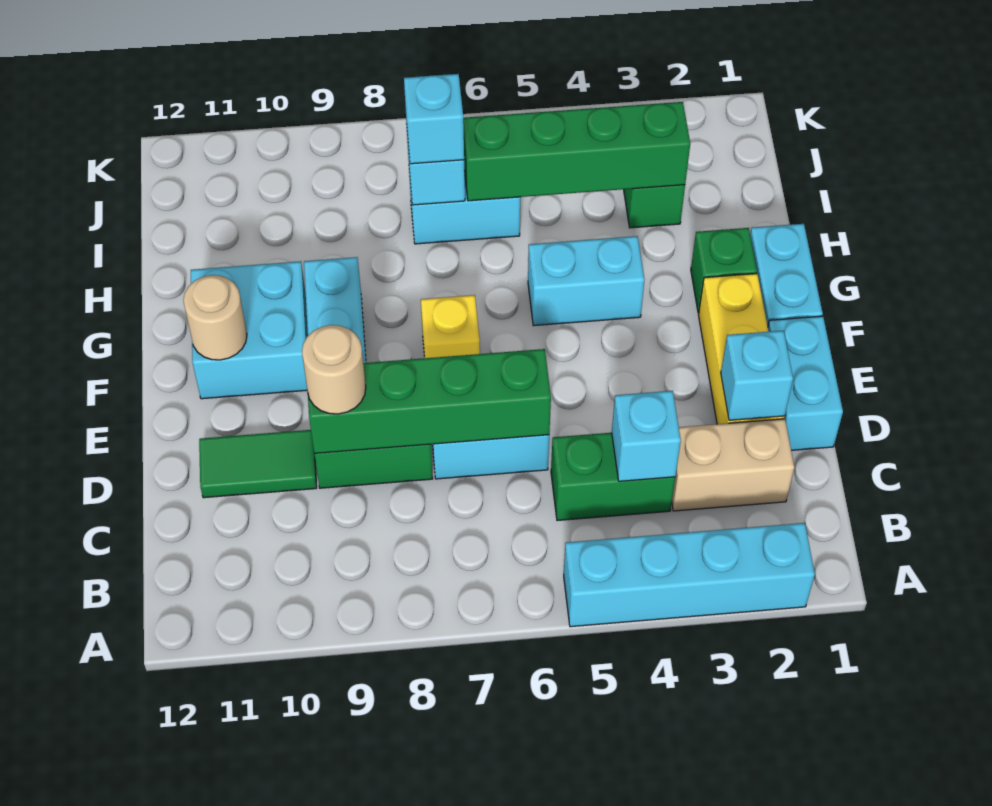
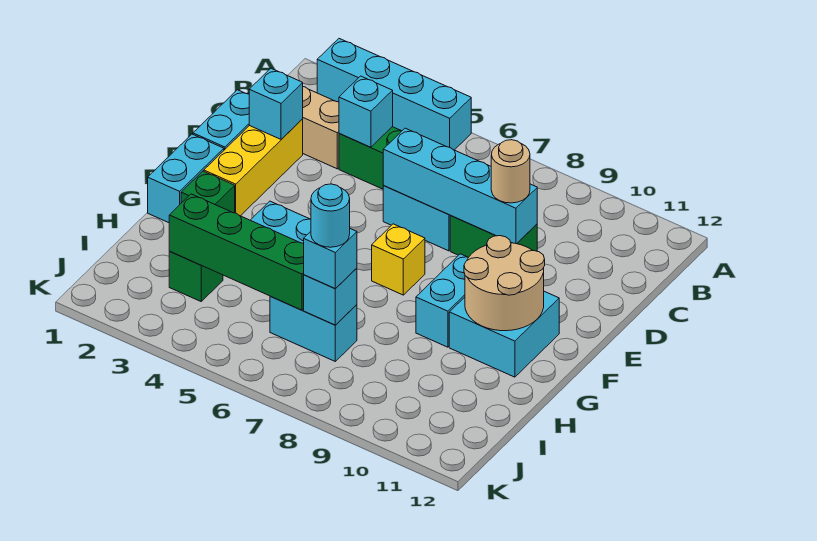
green brick D6:D9 level 2 -> cyan brick D6:D9 level 2
green tile D10:D11 level 1 -> none
tan round brick F11 level 2 -> tan round brick F10:G11 level 2
none -> cyan round brick I7 level 4

